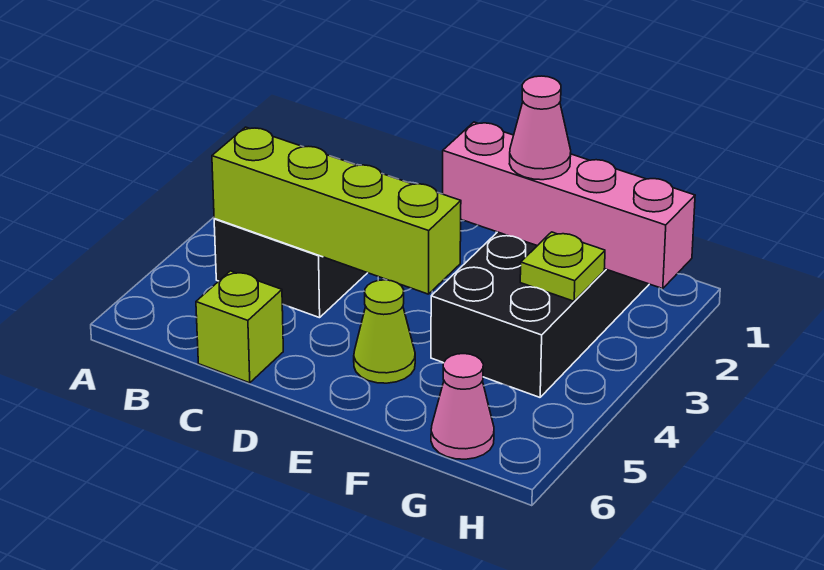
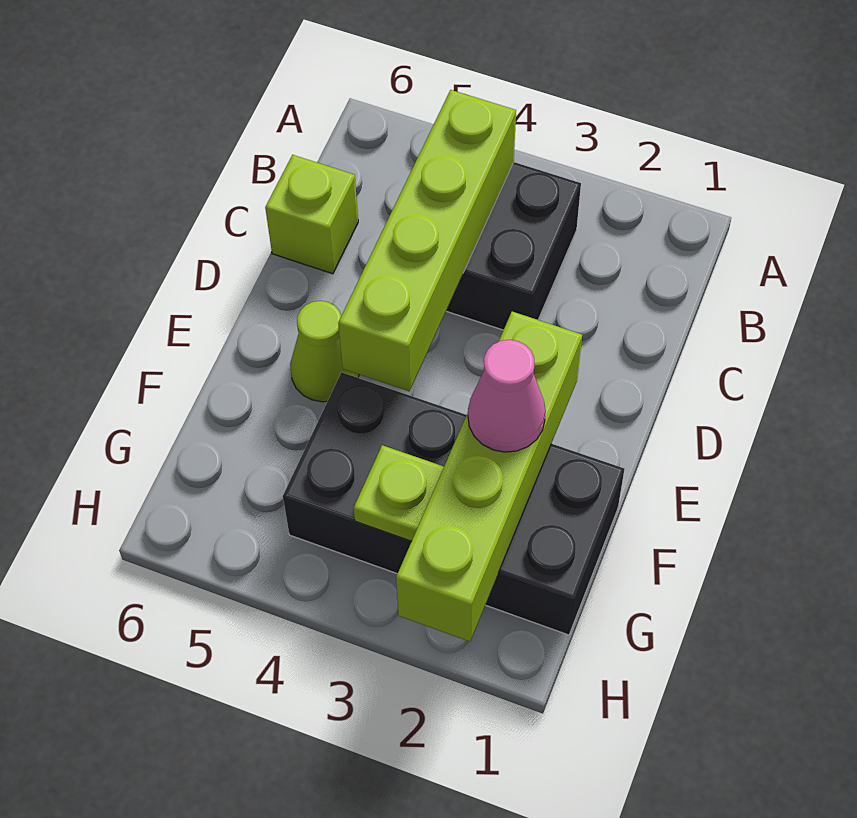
pink brick E2:H2 level 2 -> lime brick E2:H2 level 2
pink cone G6 level 1 -> none

